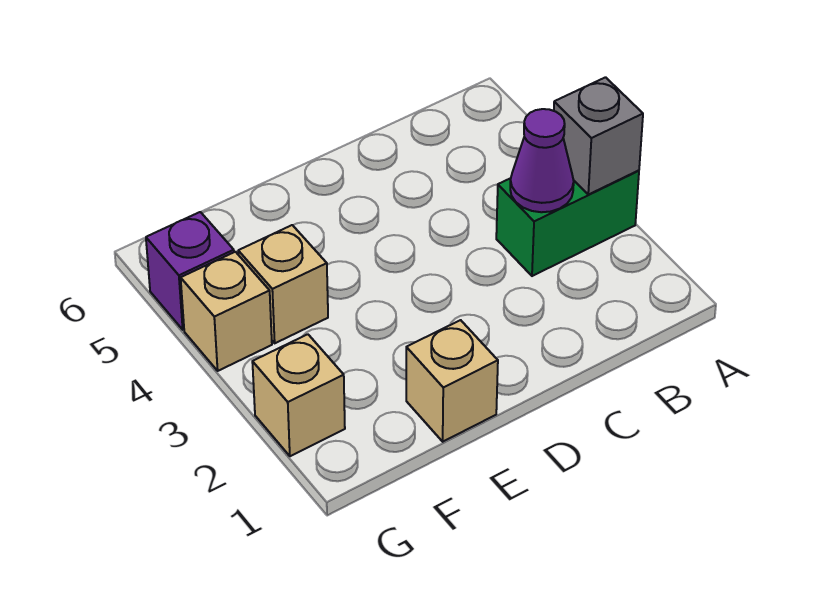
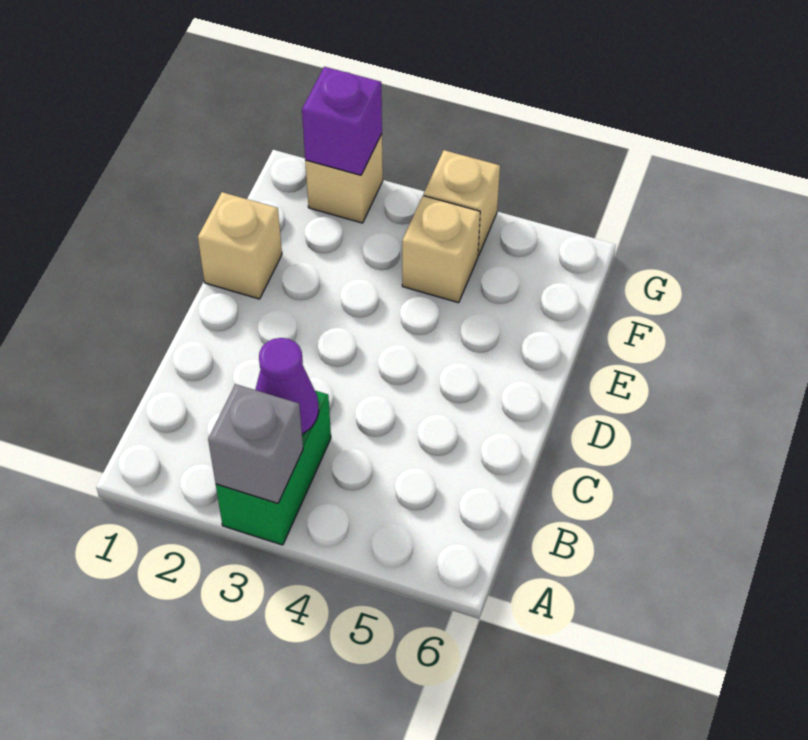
purple brick G5 level 1 -> purple brick G2 level 2

